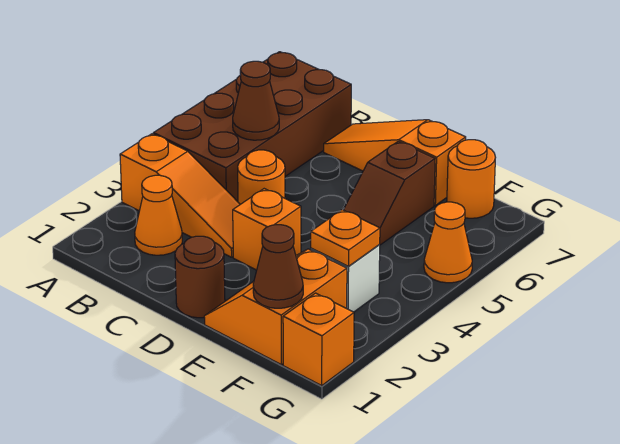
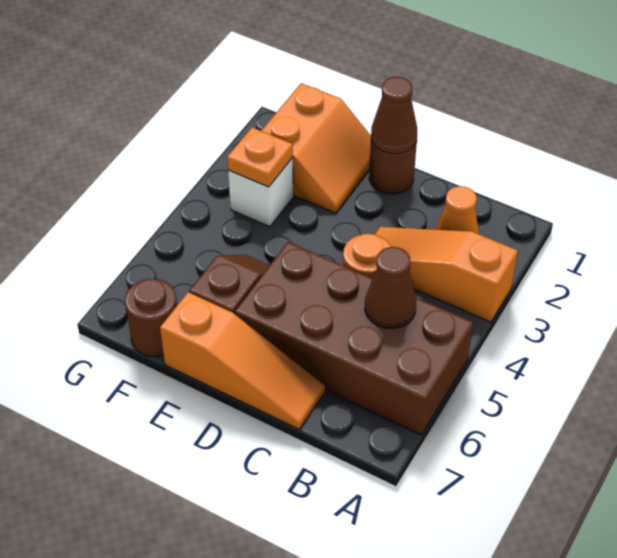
brown brick A4:B7 level 1 -> brown brick A5:D6 level 1
orange brick D3 level 1 -> none
brown cone F1 level 2 -> brown cone D1 level 2
orange round brick F7 level 1 -> brown round brick F7 level 1
orange brick G1 level 1 -> none
orange cone G5 level 1 -> none

